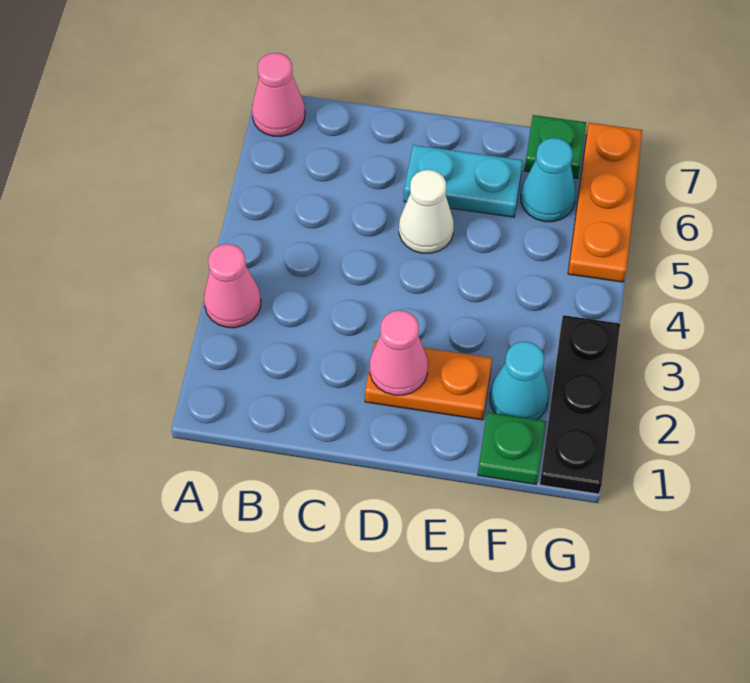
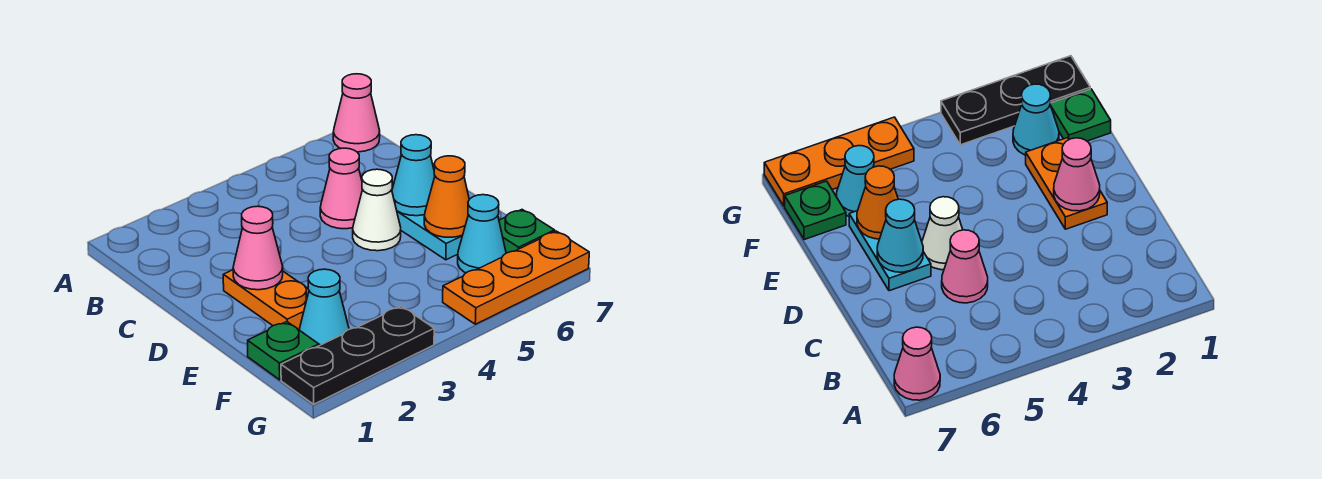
pink cone A3 level 1 -> pink cone C5 level 1
none -> cyan cone D6 level 2
none -> orange cone E6 level 2

